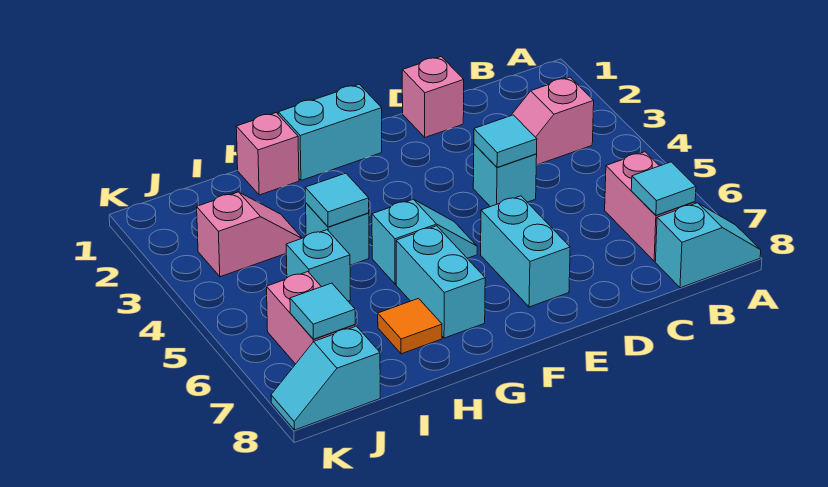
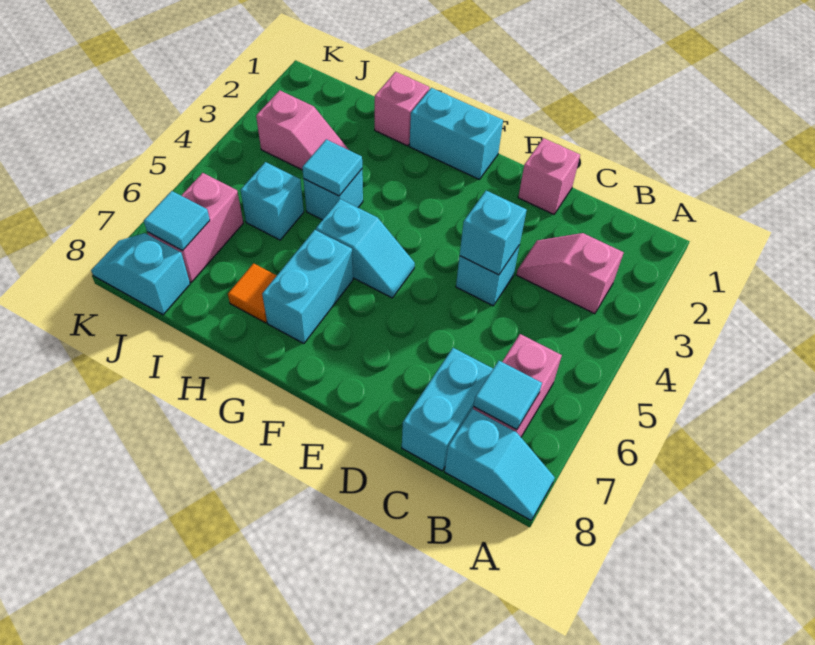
cyan tile D4 level 2 -> cyan brick D4 level 2
cyan brick E6:E7 level 1 -> cyan brick C7:C8 level 1

